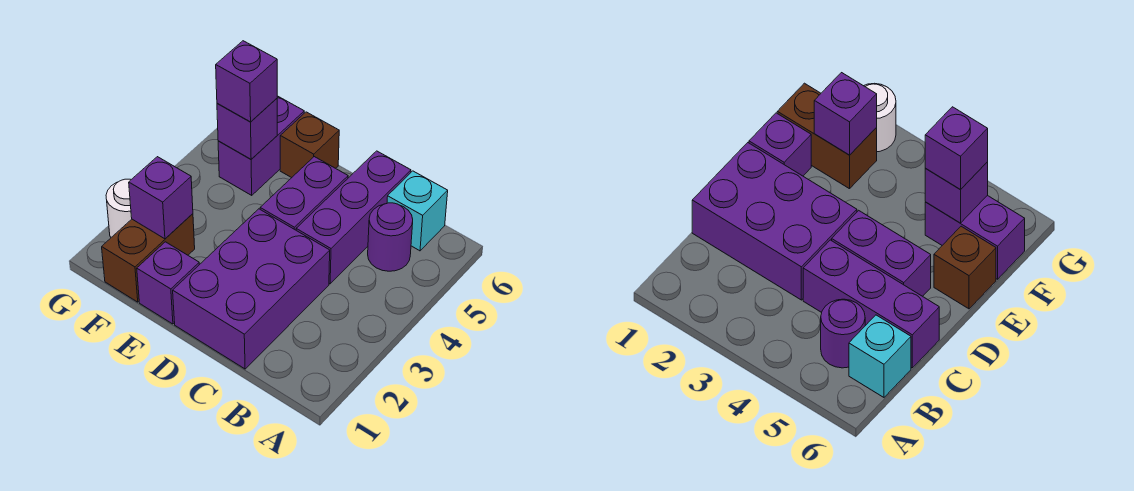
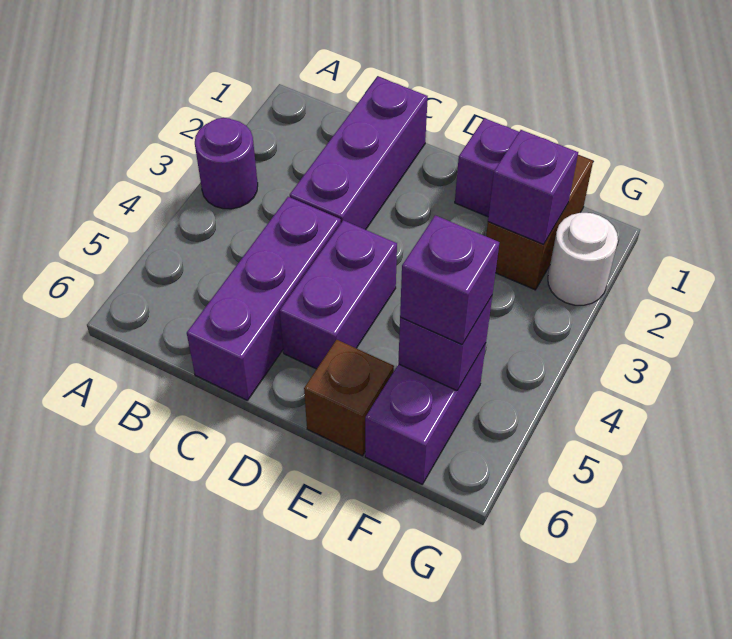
purple round brick B5 level 1 -> purple round brick A3 level 1
cyan brick B6 level 1 -> none
purple brick C1:D3 level 1 -> purple brick C1:C3 level 1

